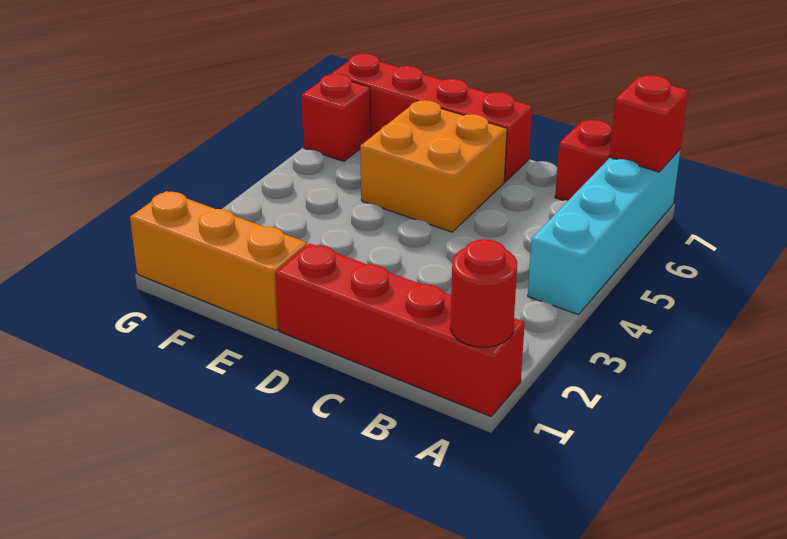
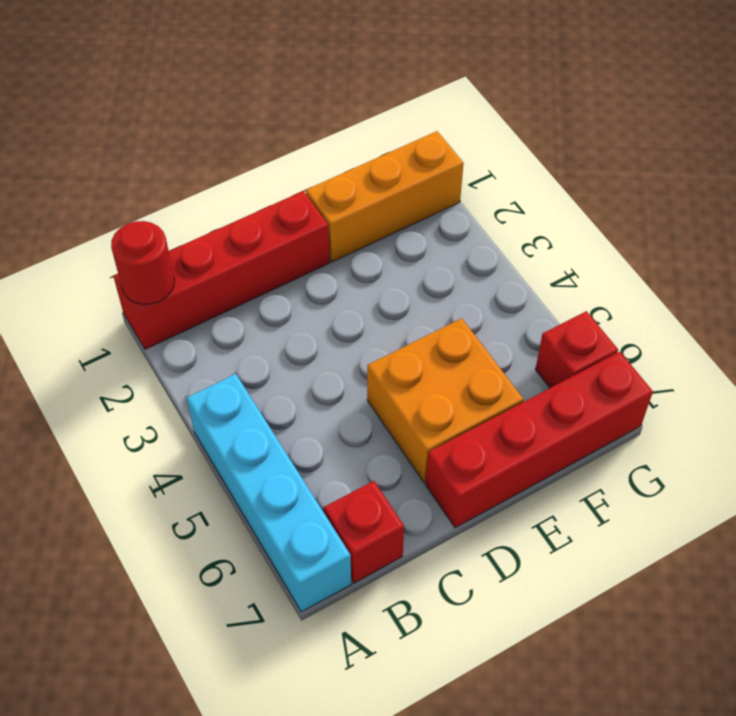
red brick A7 level 2 -> none

